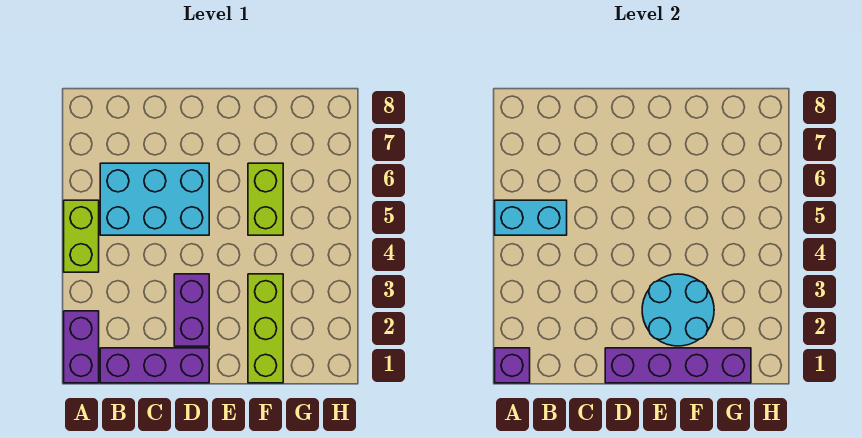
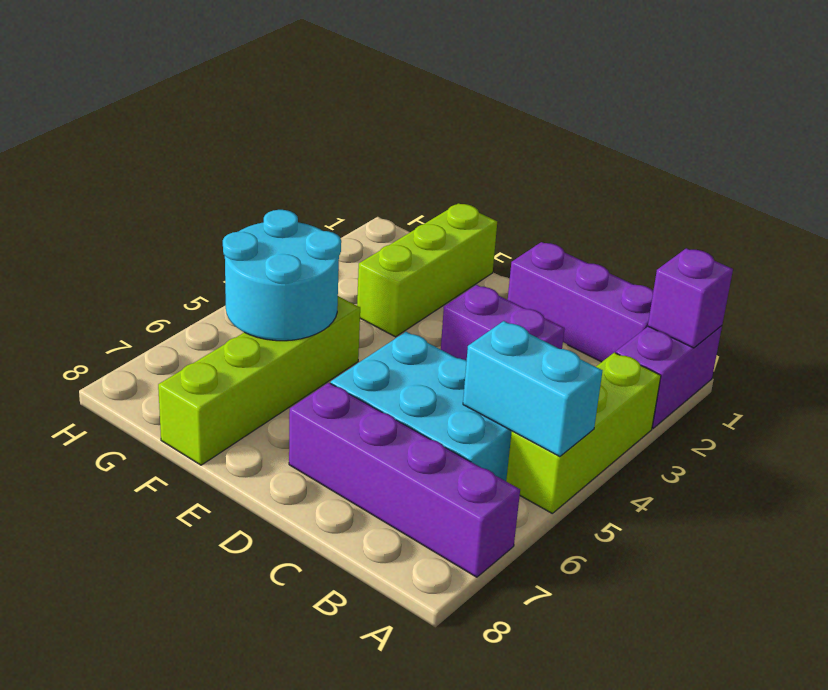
lime brick A4:A5 level 1 -> lime brick A3:A5 level 1
purple brick D1:G1 level 2 -> purple brick A7:D7 level 1
purple brick D2:D3 level 1 -> purple brick C3:D3 level 1
cyan round brick E2:F3 level 2 -> cyan round brick F5:G6 level 2
lime brick F5:F6 level 1 -> lime brick F5:F8 level 1

